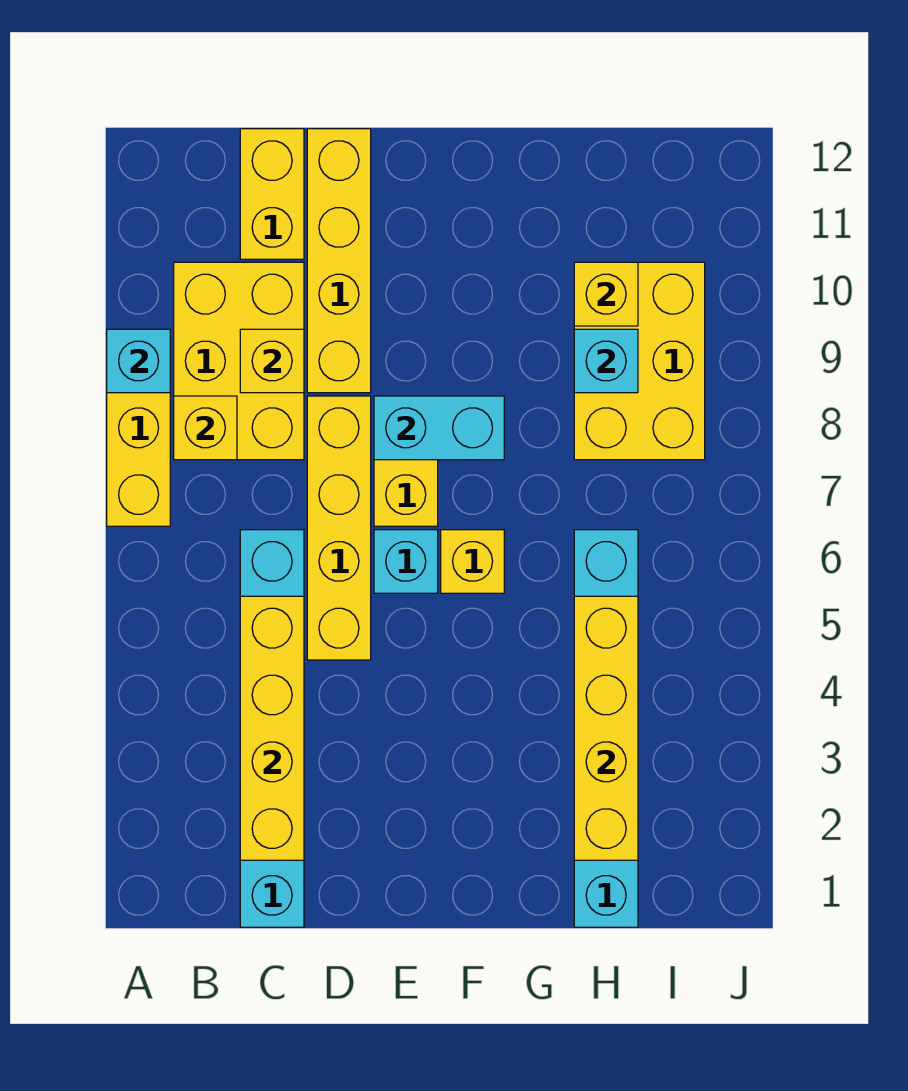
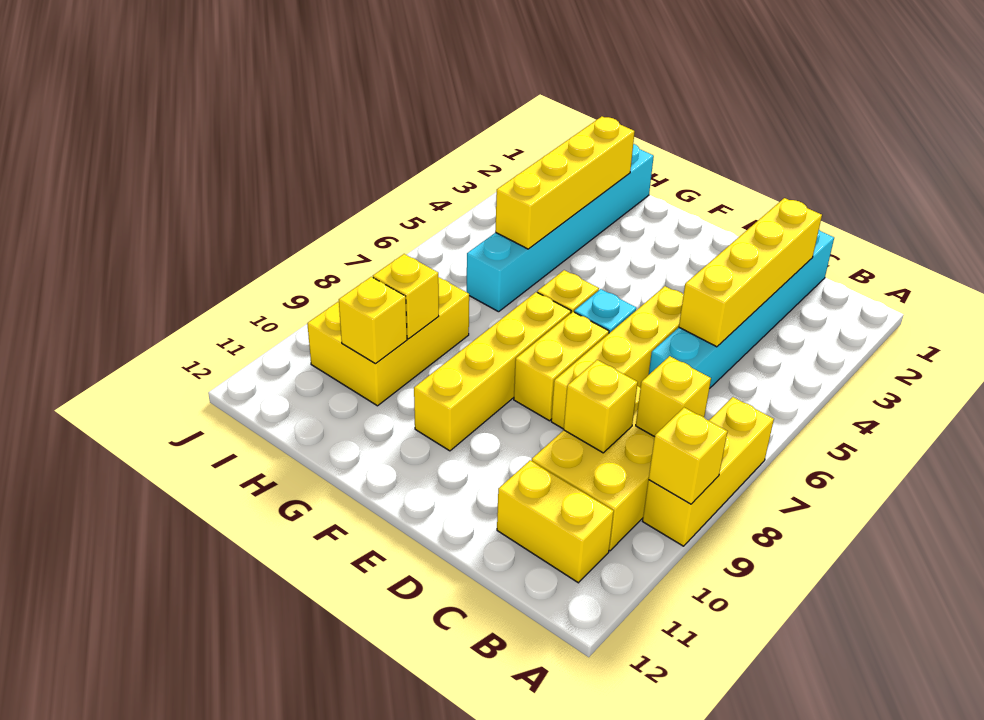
cyan brick A9 level 2 -> yellow brick A9 level 2
yellow brick C11:C12 level 1 -> yellow brick B11:C11 level 1
yellow brick D9:D12 level 1 -> yellow brick F7:F10 level 1
cyan brick E8:F8 level 2 -> none
cyan brick H9 level 2 -> yellow brick H9 level 2

